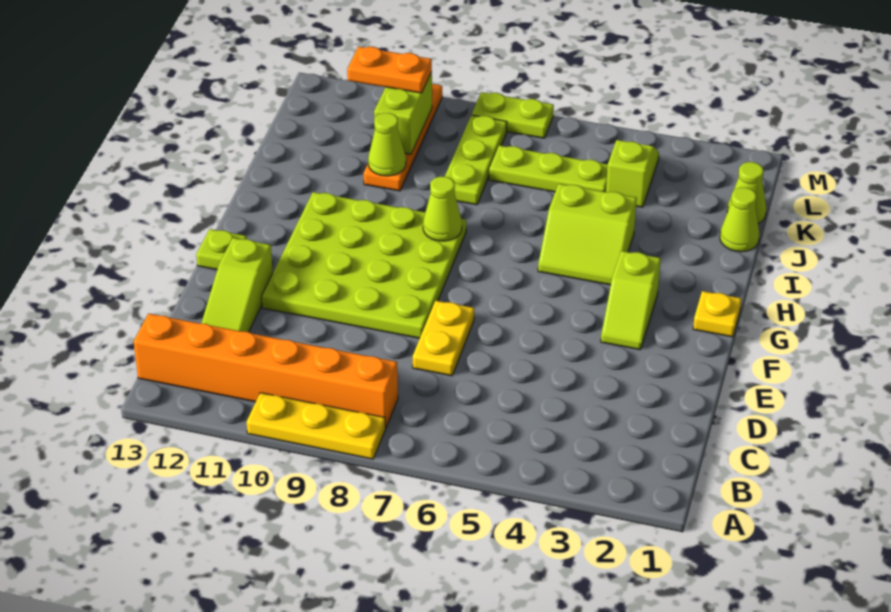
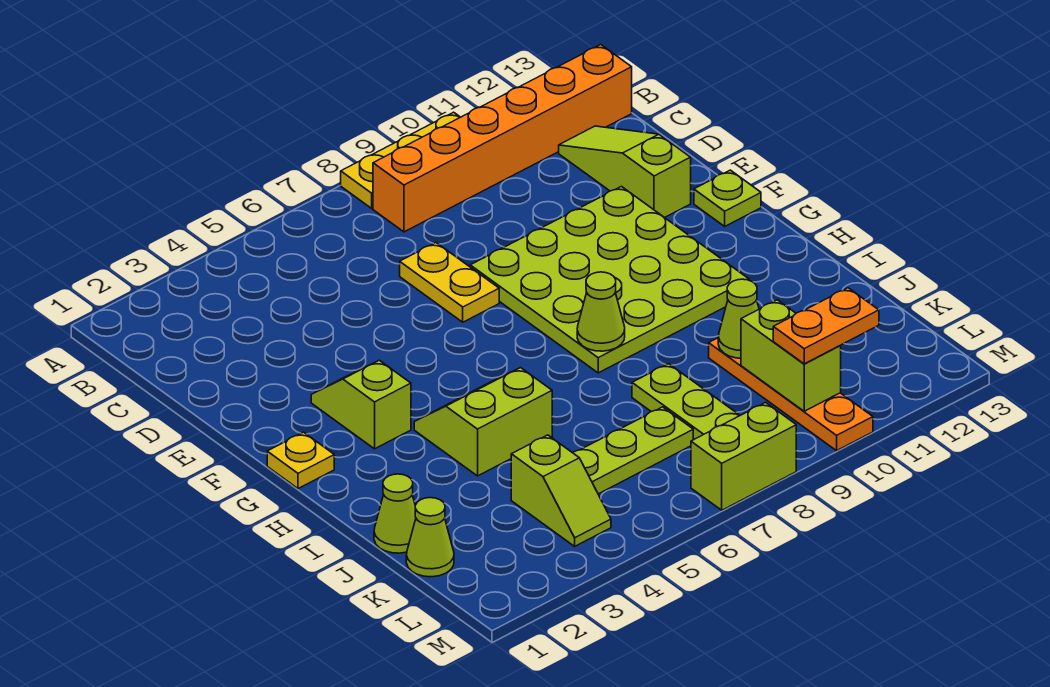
lime plate M7:M8 level 1 -> lime brick M7:M8 level 1

